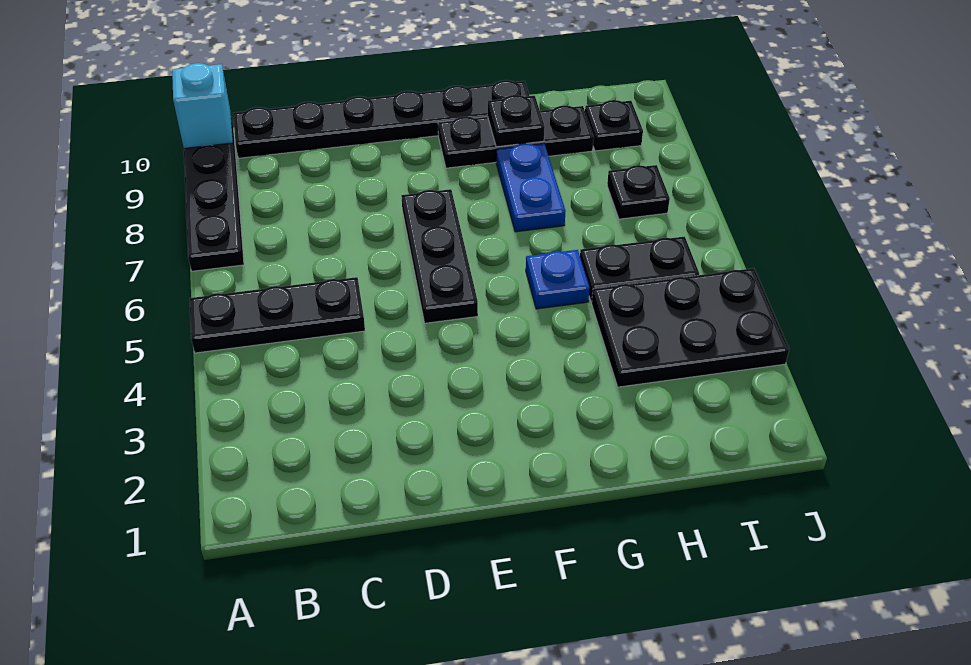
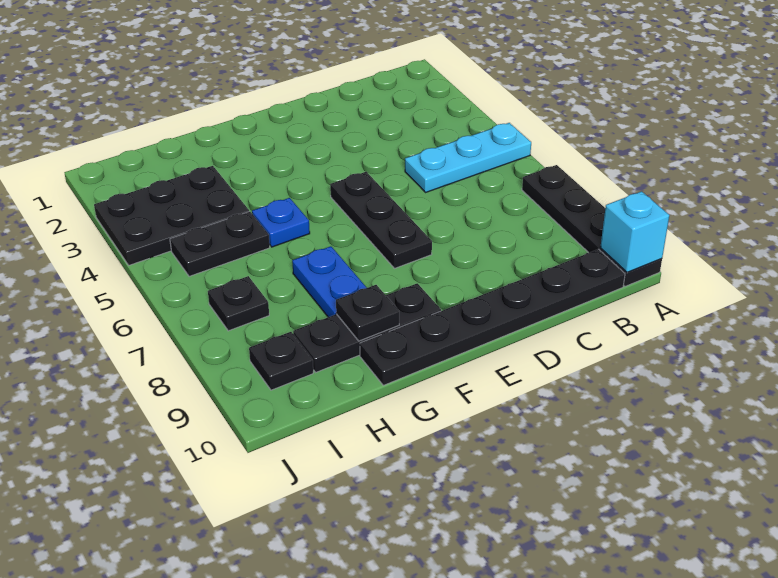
black plate A5:C5 level 1 -> cyan plate A5:C5 level 1

